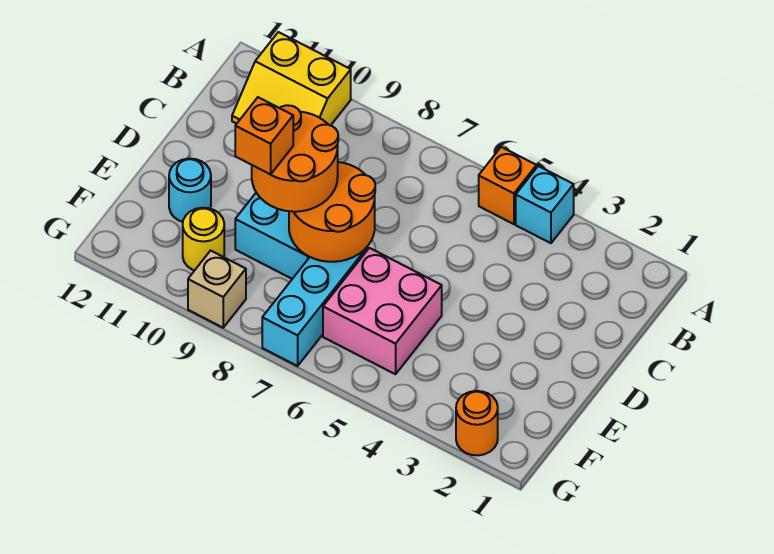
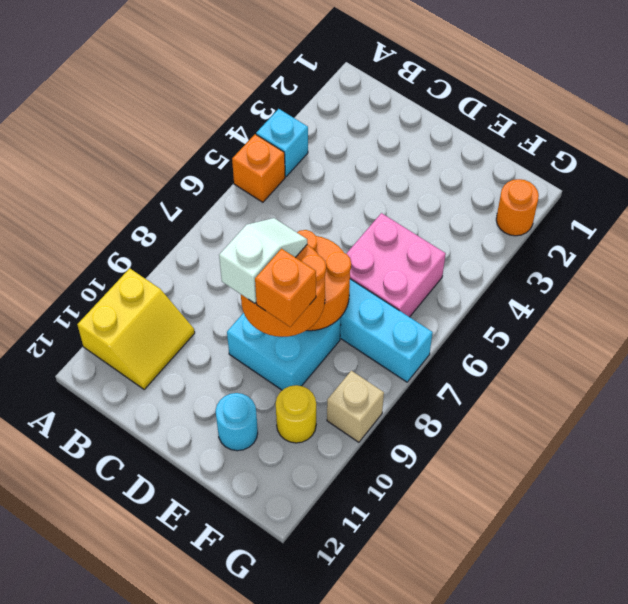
none -> white slope D8:D9 level 4 top 9

